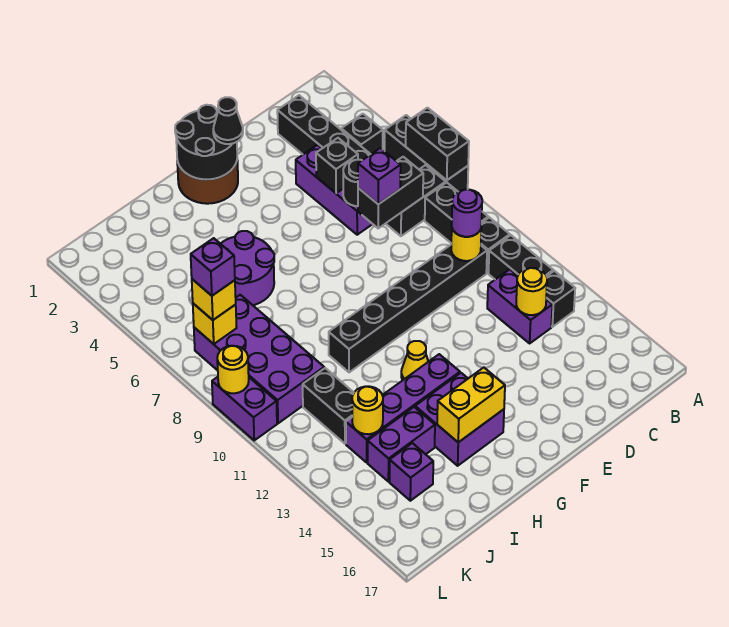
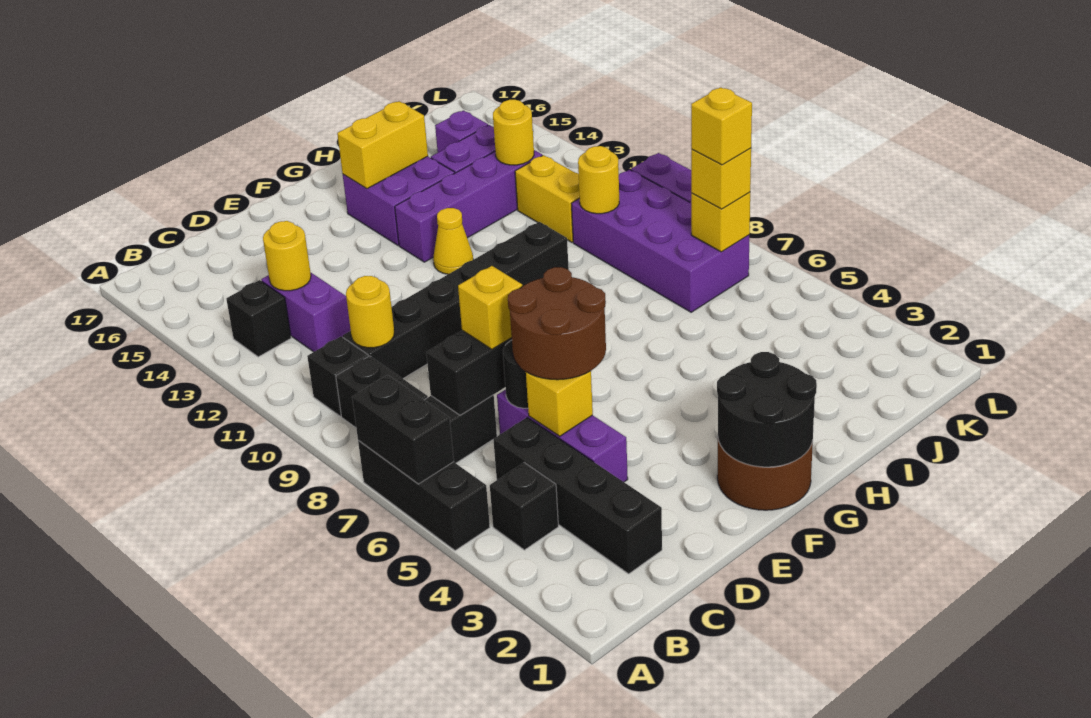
black brick B11:B12 level 1 -> none
purple round brick C10 level 3 -> none
black brick D5 level 2 -> yellow brick D5 level 2
none -> brown round brick D5:E6 level 3
purple brick D7 level 3 -> yellow brick D7 level 3
black cone F2 level 3 -> none
purple round brick H5:I6 level 1 -> none
black brick J11:J12 level 1 -> yellow brick J11:J12 level 1
purple brick K7 level 4 -> yellow brick K7 level 4
yellow round brick L9 level 2 -> yellow round brick J10 level 2

